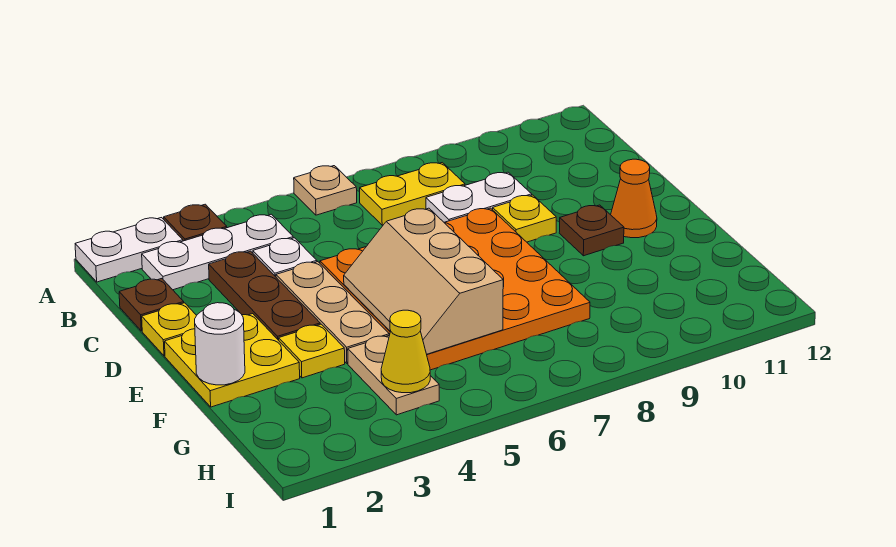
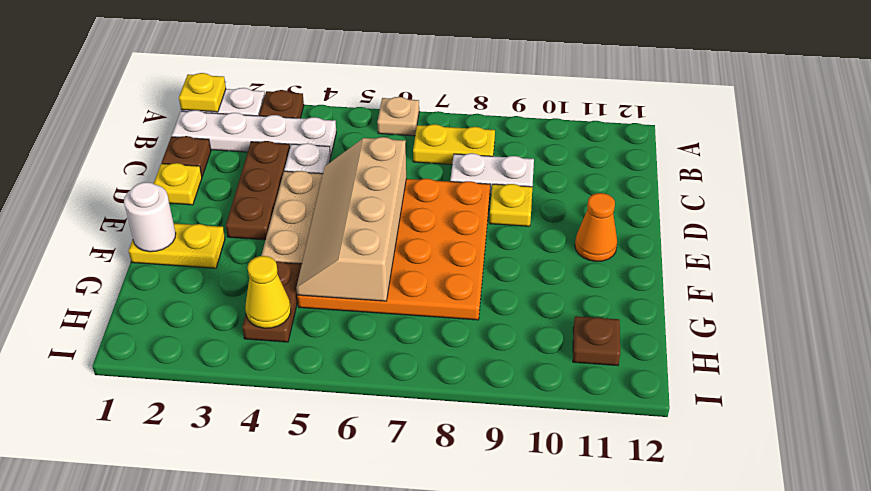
white plate B2:B4 level 1 -> white plate B1:B4 level 1
yellow plate E1:F2 level 1 -> yellow plate F1:F2 level 1
tan slope E5:G6 level 2 top 6 -> tan slope D5:G6 level 2 top 6
brown plate E10 level 1 -> brown plate H11 level 1
yellow plate F3 level 1 -> yellow plate A1 level 2
tan plate G4:H4 level 1 -> brown plate G4:H4 level 1

